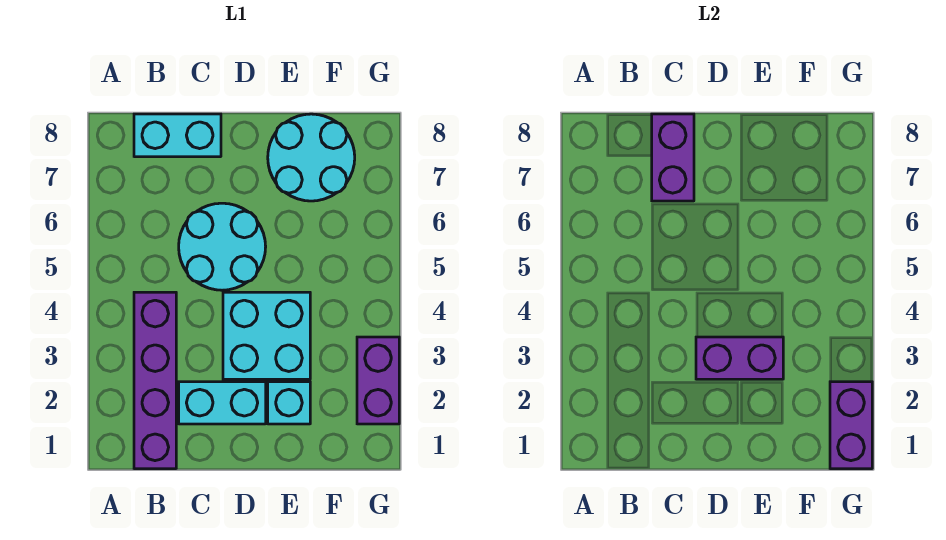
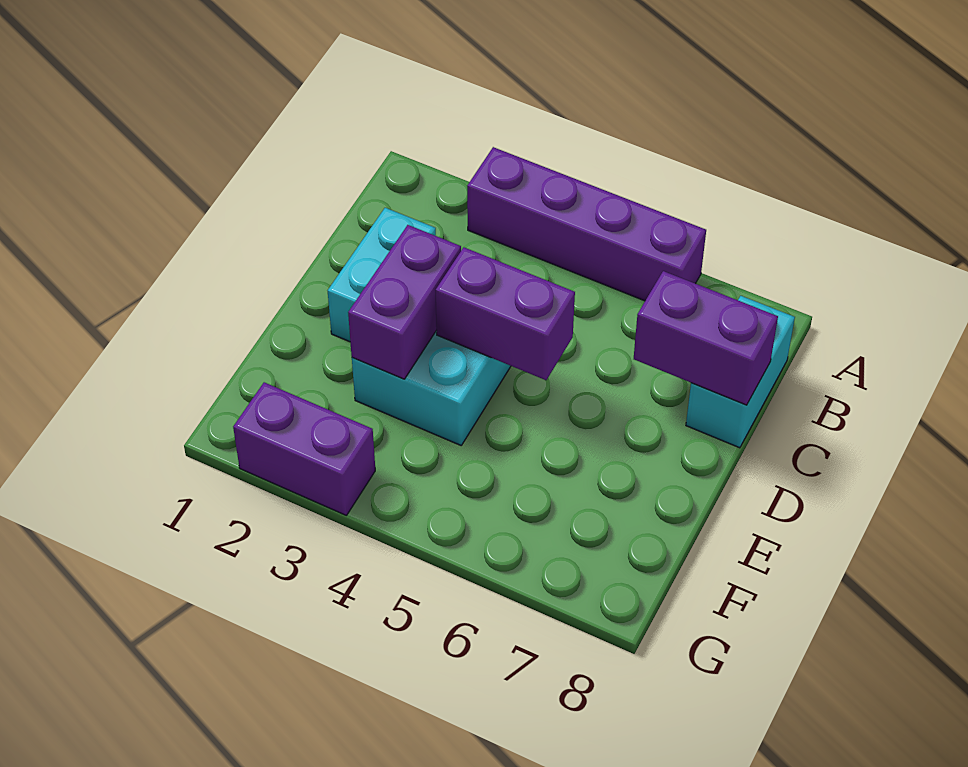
purple brick B1:B4 level 1 -> purple brick A3:A6 level 1
cyan round brick C5:D6 level 1 -> none
cyan brick E2 level 1 -> none
cyan round brick E7:F8 level 1 -> none
purple brick G1:G2 level 2 -> purple brick D4:D5 level 2

